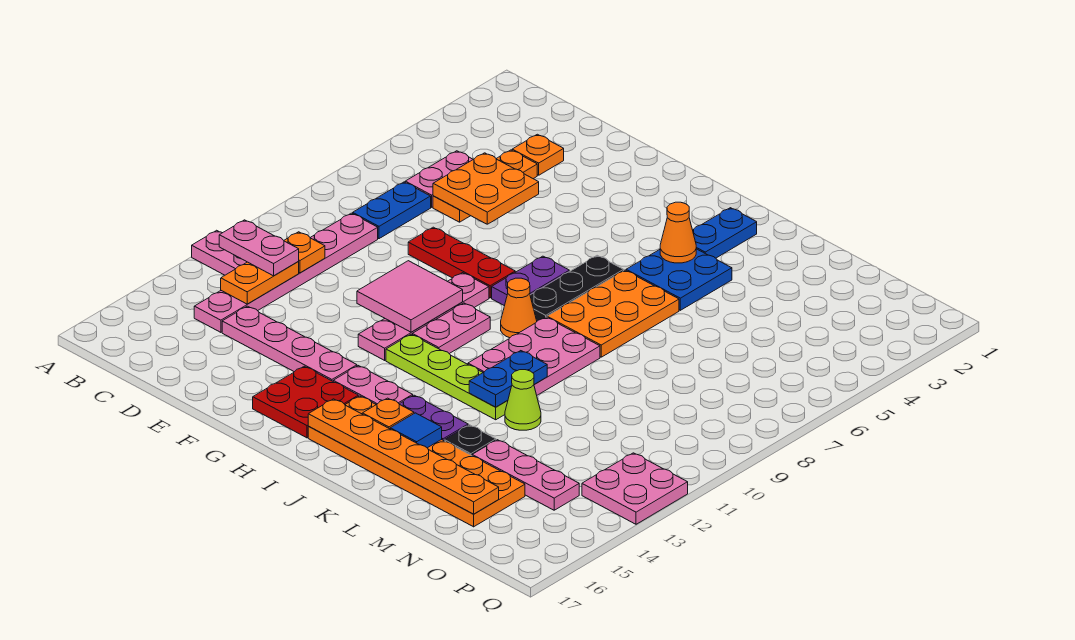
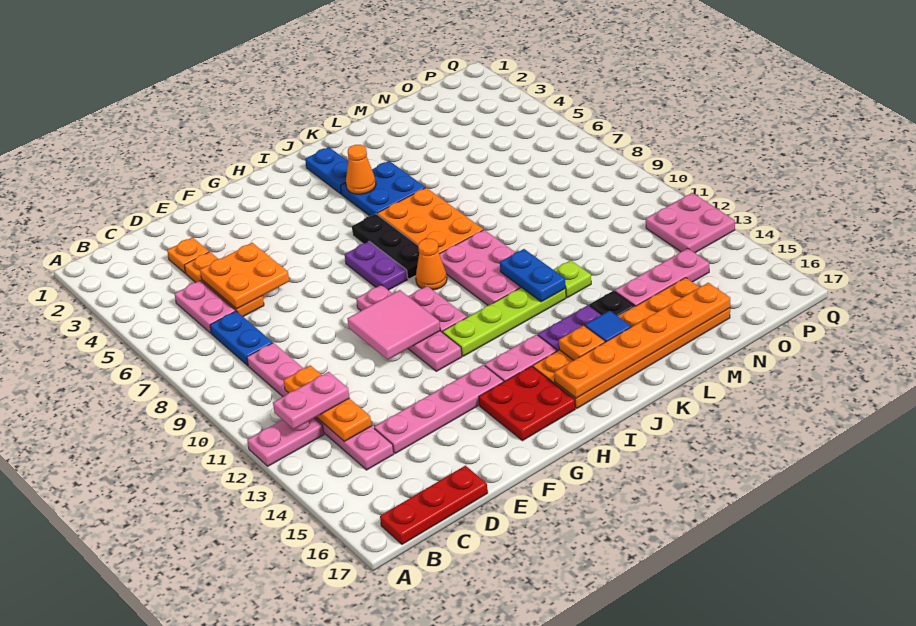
red plate E8:G8 level 1 -> red plate B17:D17 level 1
lime cone L12 level 1 -> lime plate L12 level 1

